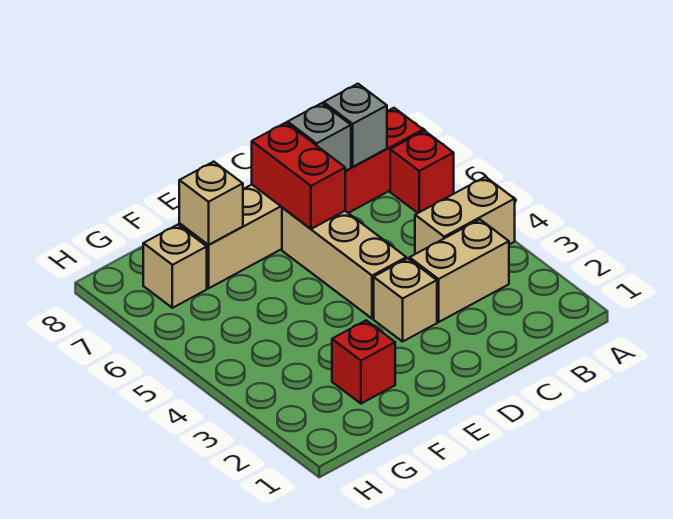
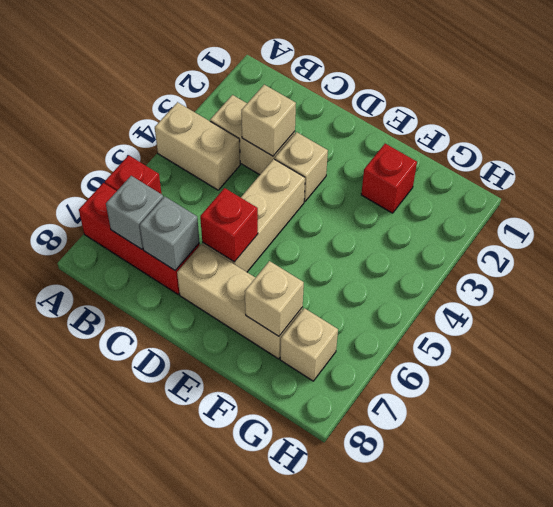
none -> tan brick C3 level 2
red brick D6:D7 level 2 -> red brick D6 level 2

